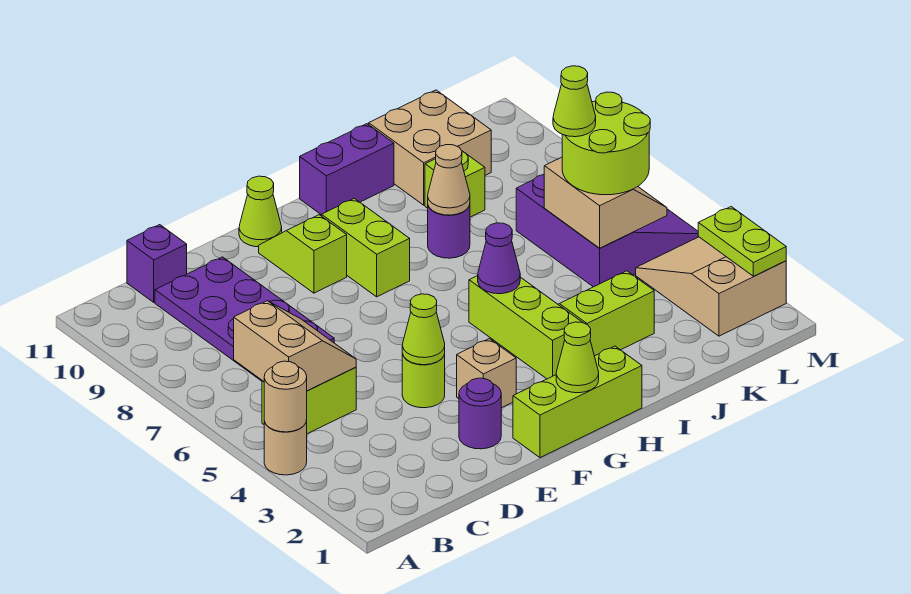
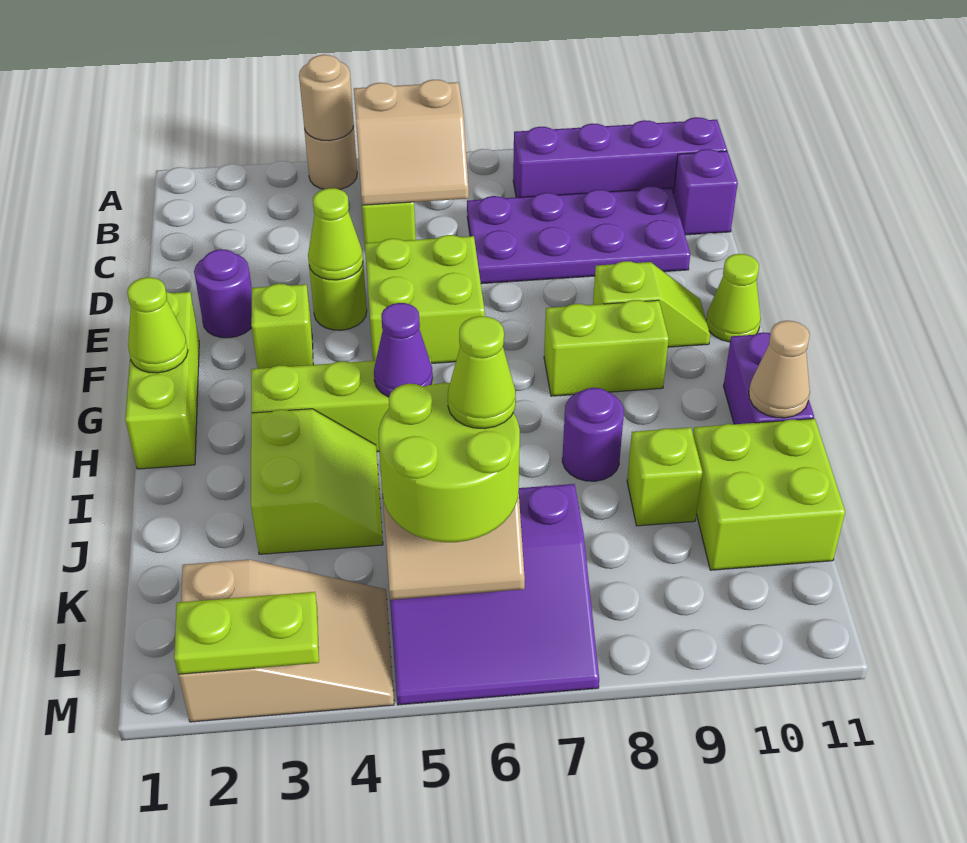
none -> purple brick B8:B11 level 1
none -> lime brick E5:F6 level 1
tan brick F3 level 1 -> lime brick F3 level 1
tan cone I8 level 2 -> tan cone I11 level 2
tan brick J10:K11 level 1 -> lime brick J10:K11 level 1

